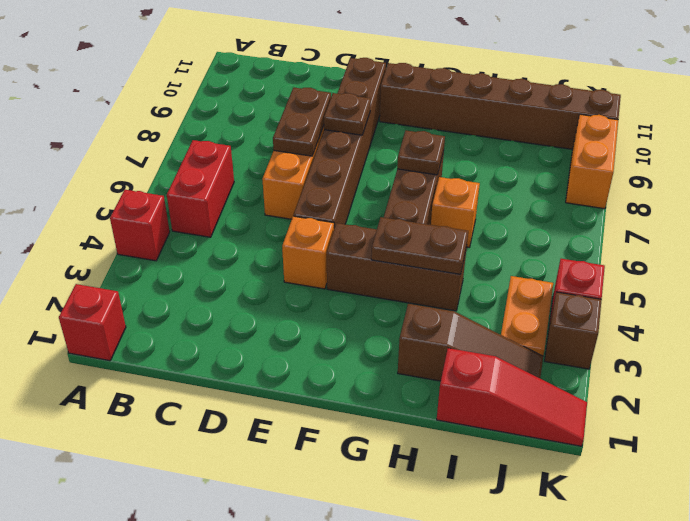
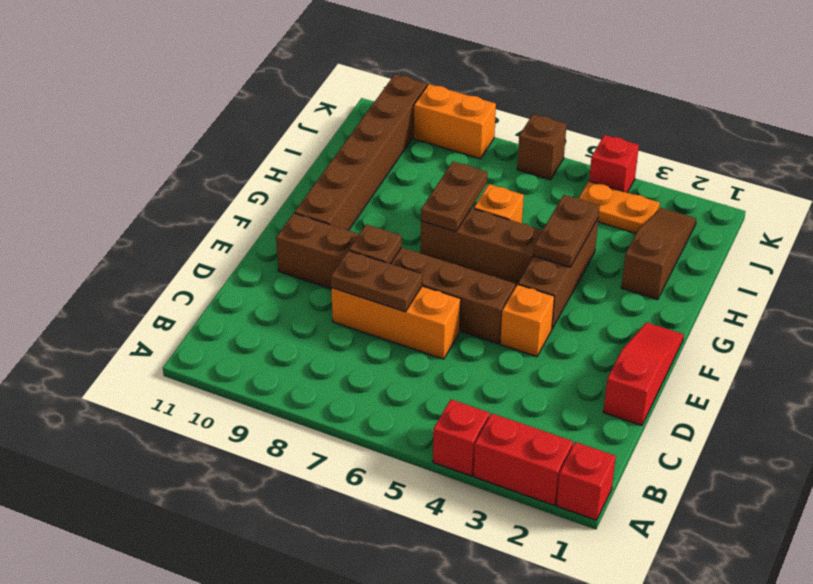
red brick B5:B6 level 1 -> red brick A2:A3 level 1
brown plate G7 level 2 -> brown plate G7:H7 level 2
red slope I1:K1 level 1 top I -> red slope D1:F1 level 1 top D
brown brick K3 level 1 -> brown brick K6 level 1

